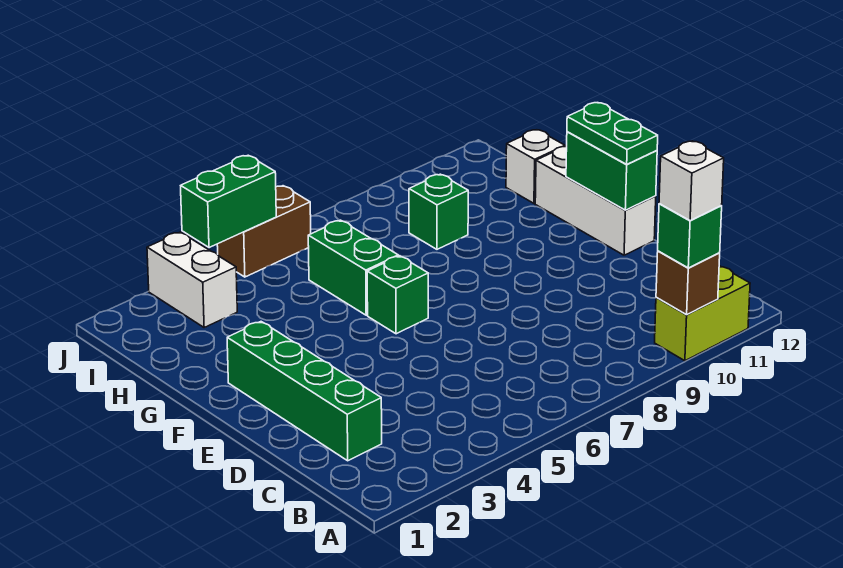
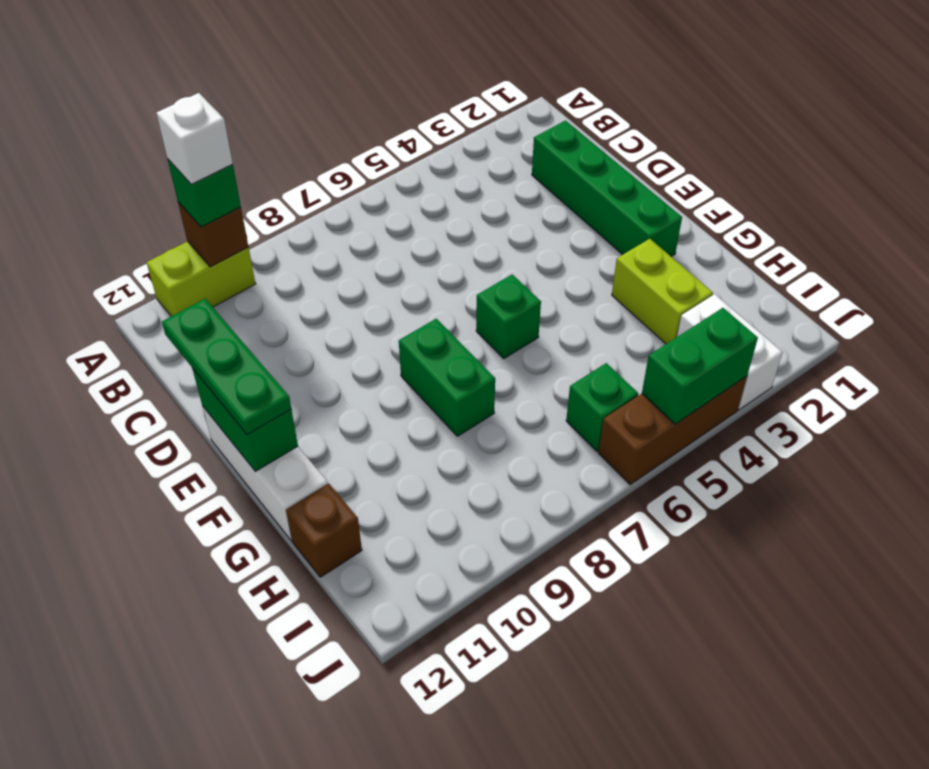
green plate E12:F12 level 3 -> green plate D12:F12 level 3
none -> lime brick G3:H3 level 1
green brick G6:H6 level 1 -> green brick F8:G8 level 1
green brick H9 level 1 -> green brick I6 level 1
white brick H12 level 1 -> brown brick H12 level 1
brown brick J5:J6 level 1 -> brown brick J4:J6 level 1

